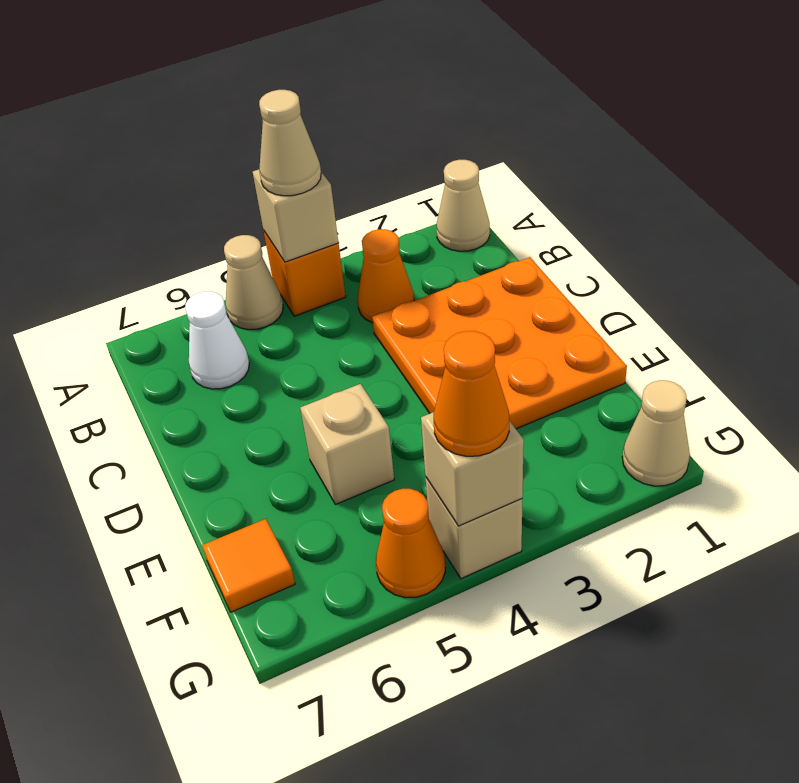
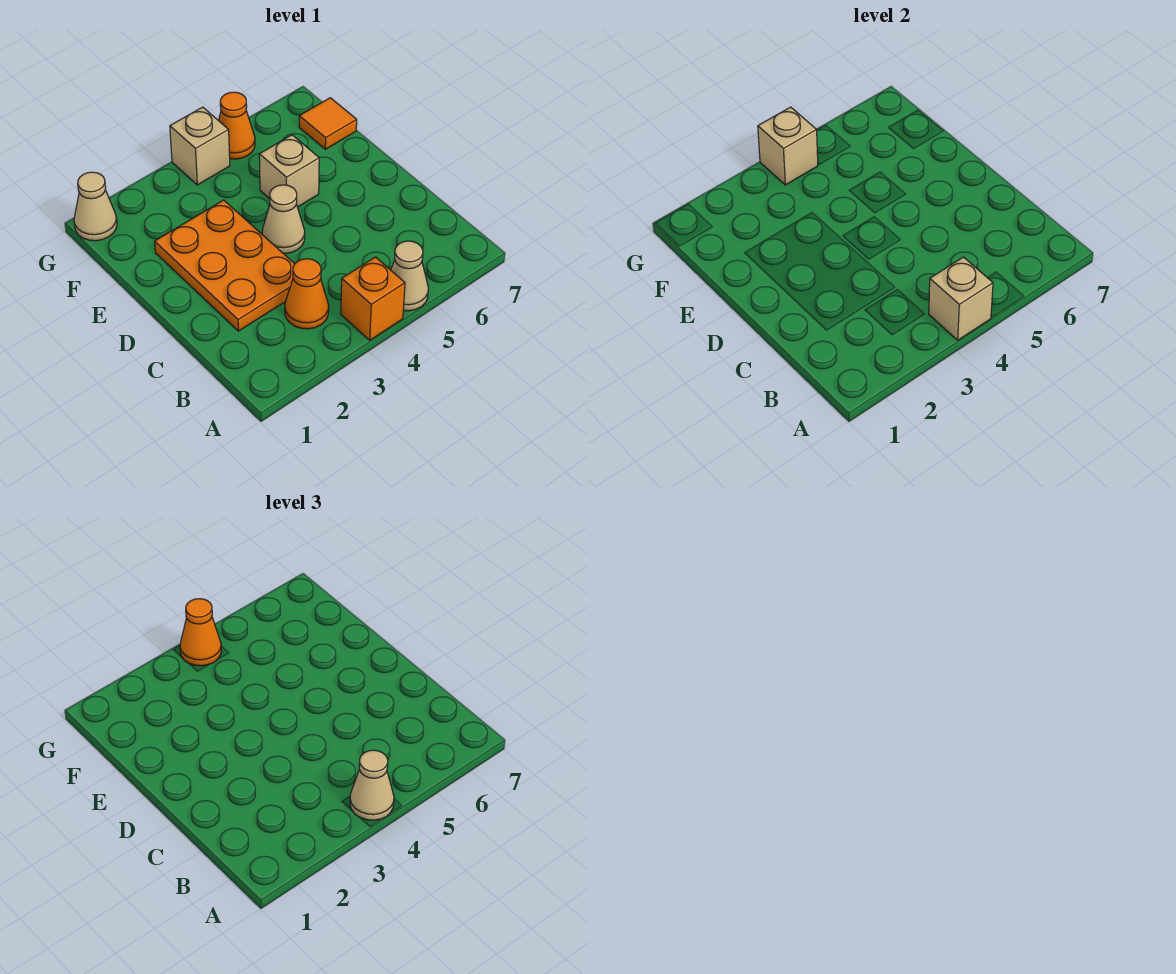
tan cone A1 level 1 -> tan cone D4 level 1
white cone B6 level 1 -> none
orange plate C1:E3 level 1 -> orange plate C2:E3 level 1

